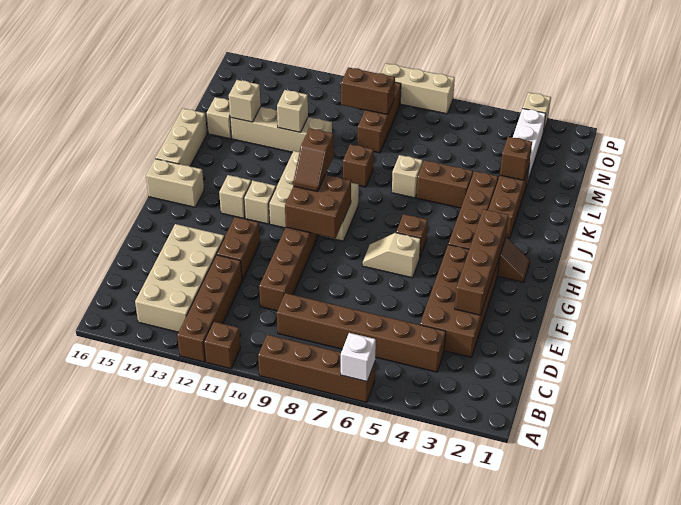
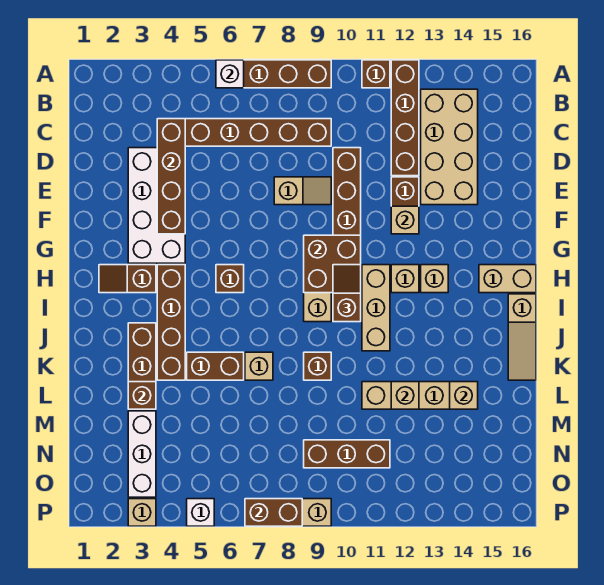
brown brick D3:G4 level 1 -> white brick D3:G4 level 1
brown brick E3:H3 level 2 -> brown brick C4:F4 level 2
tan slope G6:G7 level 1 top 6 -> tan slope E8:E9 level 1 top 8
tan brick I16:K16 level 1 -> tan slope I16:K16 level 1 top I
tan brick L15 level 1 -> tan brick F12 level 2
brown brick M9:O9 level 1 -> brown brick N9:N11 level 1
brown brick N9:N10 level 2 -> brown brick P7:P8 level 2
none -> white brick P5 level 1

